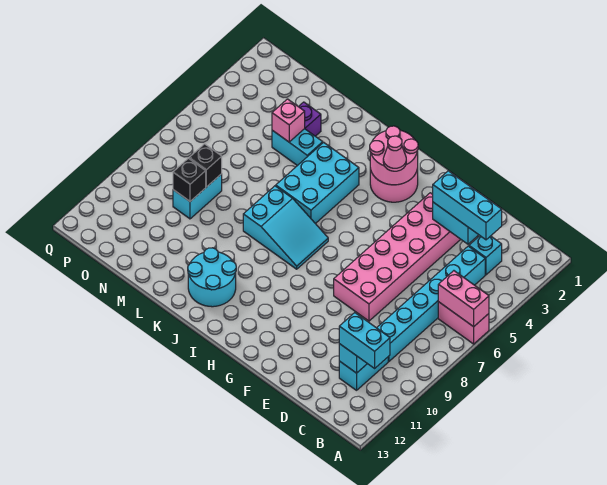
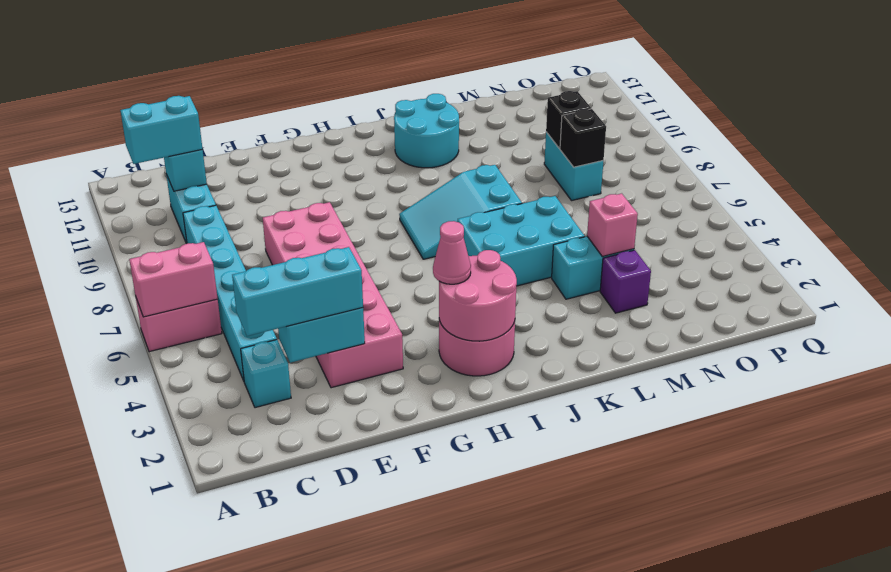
cyan brick J4:K6 level 1 -> cyan brick J5:L6 level 1

